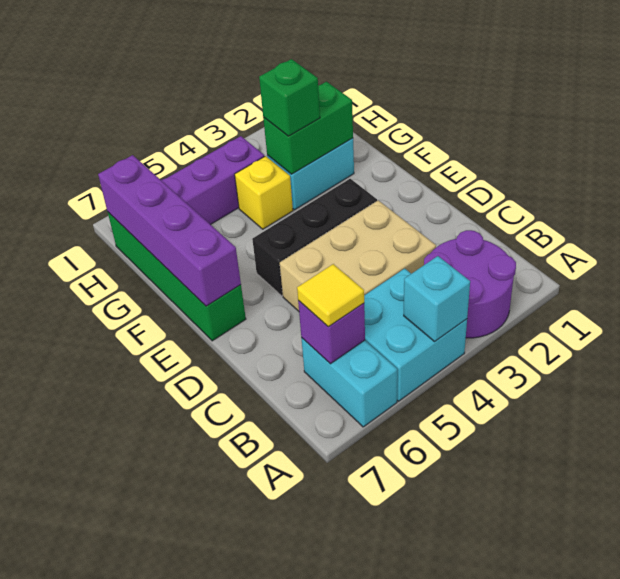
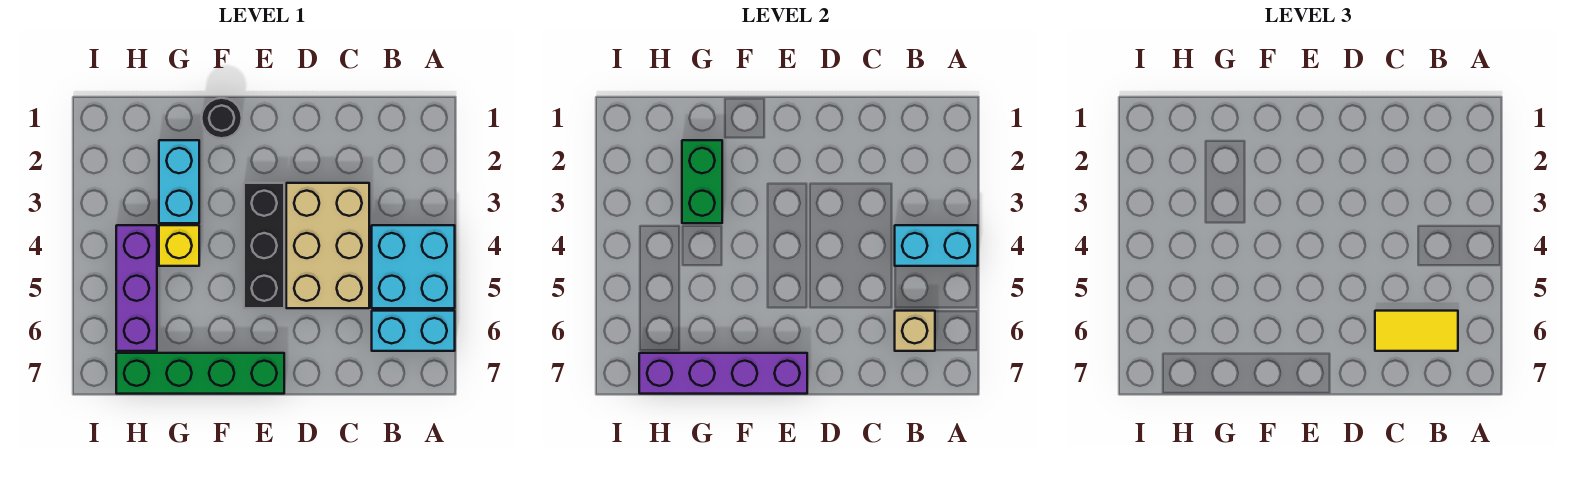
purple round brick A2:B3 level 1 -> none
cyan brick A4 level 2 -> cyan brick A4:B4 level 2
purple brick B6 level 2 -> tan brick B6 level 2
yellow tile B6 level 3 -> yellow tile B6:C6 level 3
none -> black round brick F1 level 1
green brick G3 level 3 -> none

